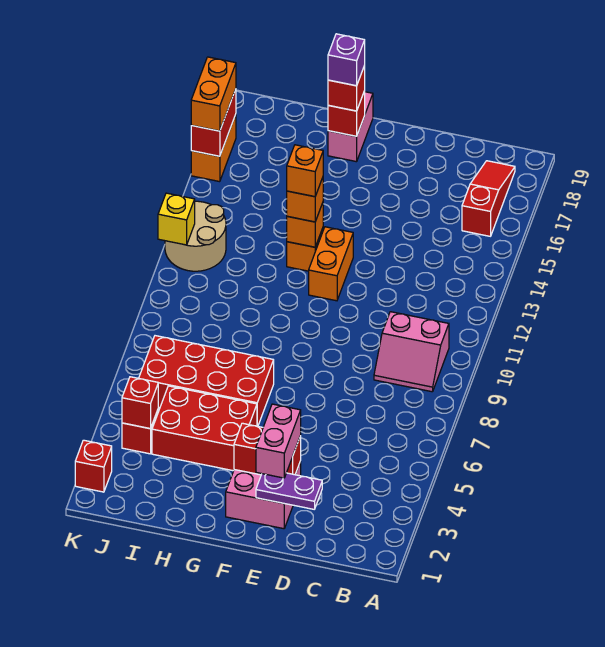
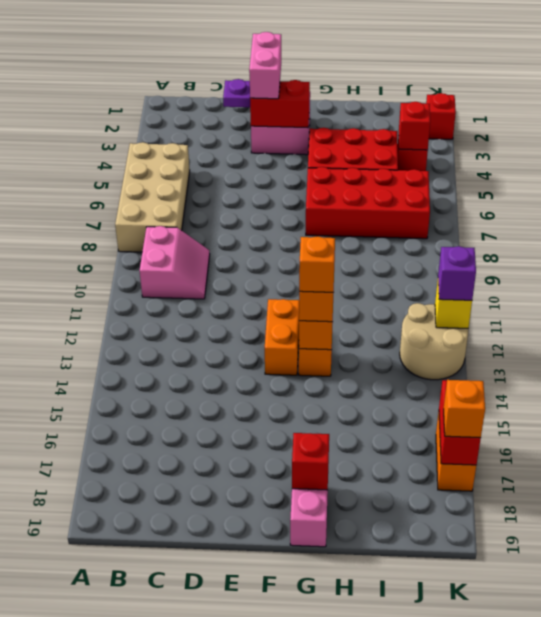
none -> tan brick A5:B8 level 1
pink slope B9:C10 level 1 top 10 -> pink slope B9:C10 level 1 top B
red slope B16:B18 level 1 top 16 -> none
red brick G18 level 3 -> none
purple brick G18 level 4 -> purple brick K12 level 3
orange brick K16:K17 level 3 -> orange brick K17 level 3

